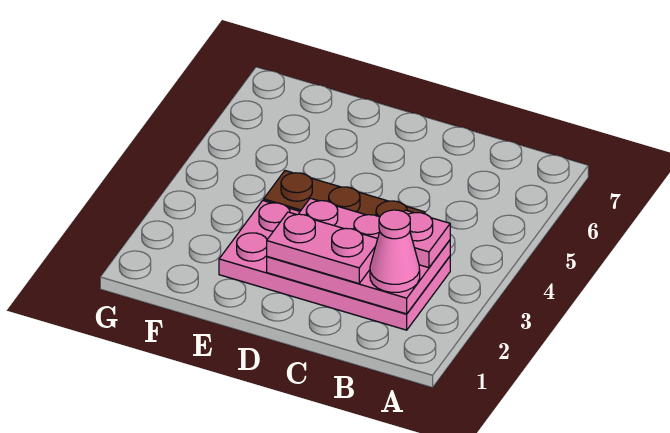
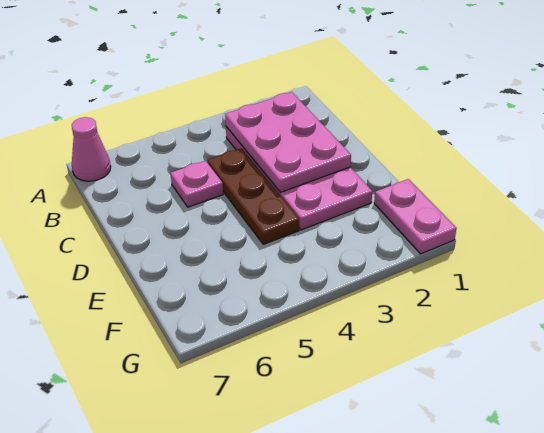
pink cone B2 level 3 -> pink cone A7 level 1
pink plate B3 level 3 -> pink plate C5 level 1
pink plate C2:D2 level 3 -> pink plate F1:G1 level 1

